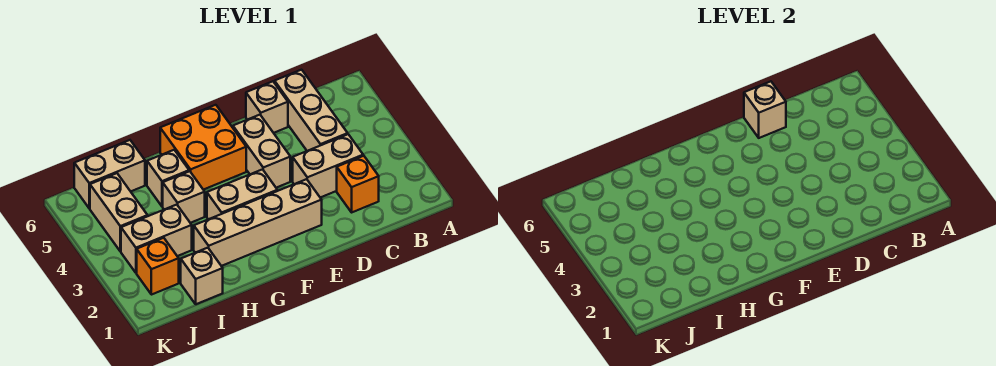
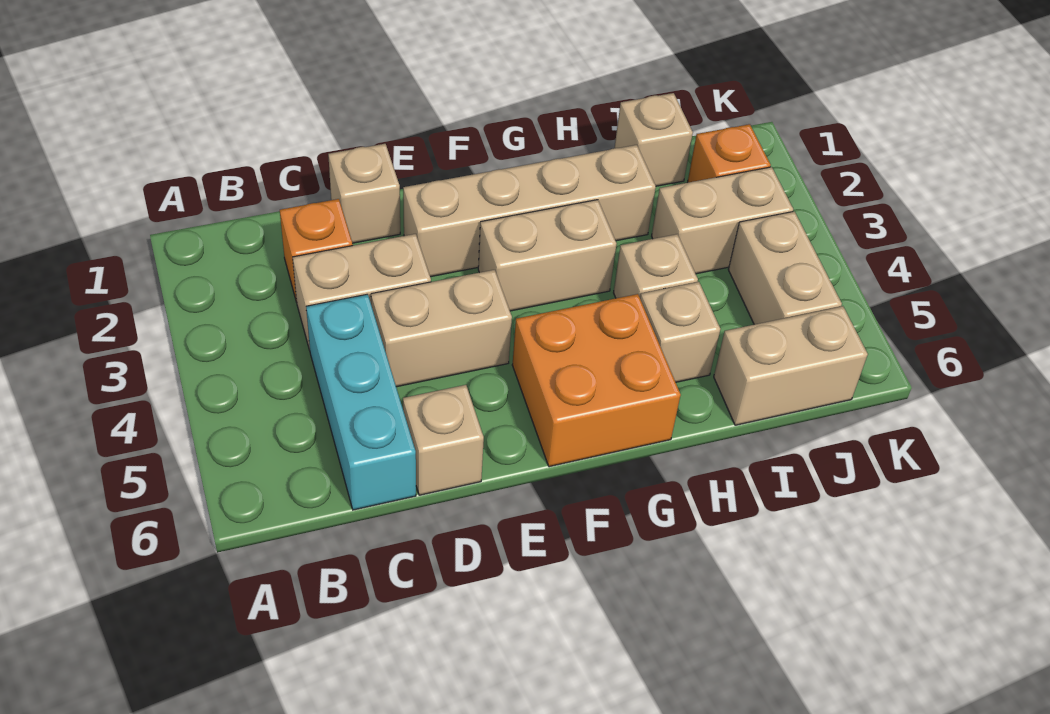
tan brick C4:C6 level 1 -> cyan brick C4:C6 level 1
tan brick D6 level 2 -> tan brick D1 level 1
tan brick E4:E5 level 1 -> tan brick D4:E4 level 1

